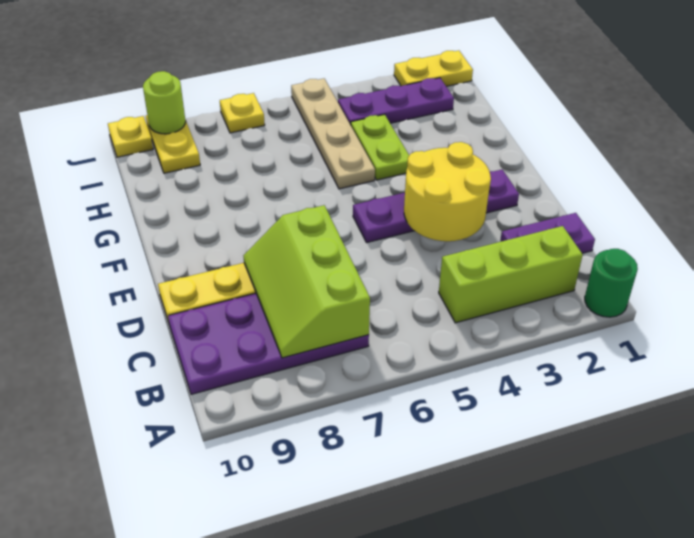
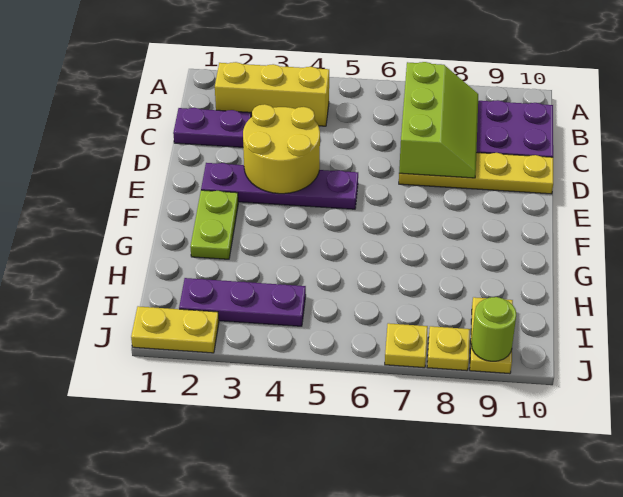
green round brick A1 level 1 -> none
lime brick B2:B4 level 1 -> yellow brick B2:B4 level 1
lime plate G4:H4 level 1 -> lime plate F2:G2 level 1
tan plate G5:J5 level 1 -> none
yellow plate J10 level 1 -> yellow plate J8 level 1

